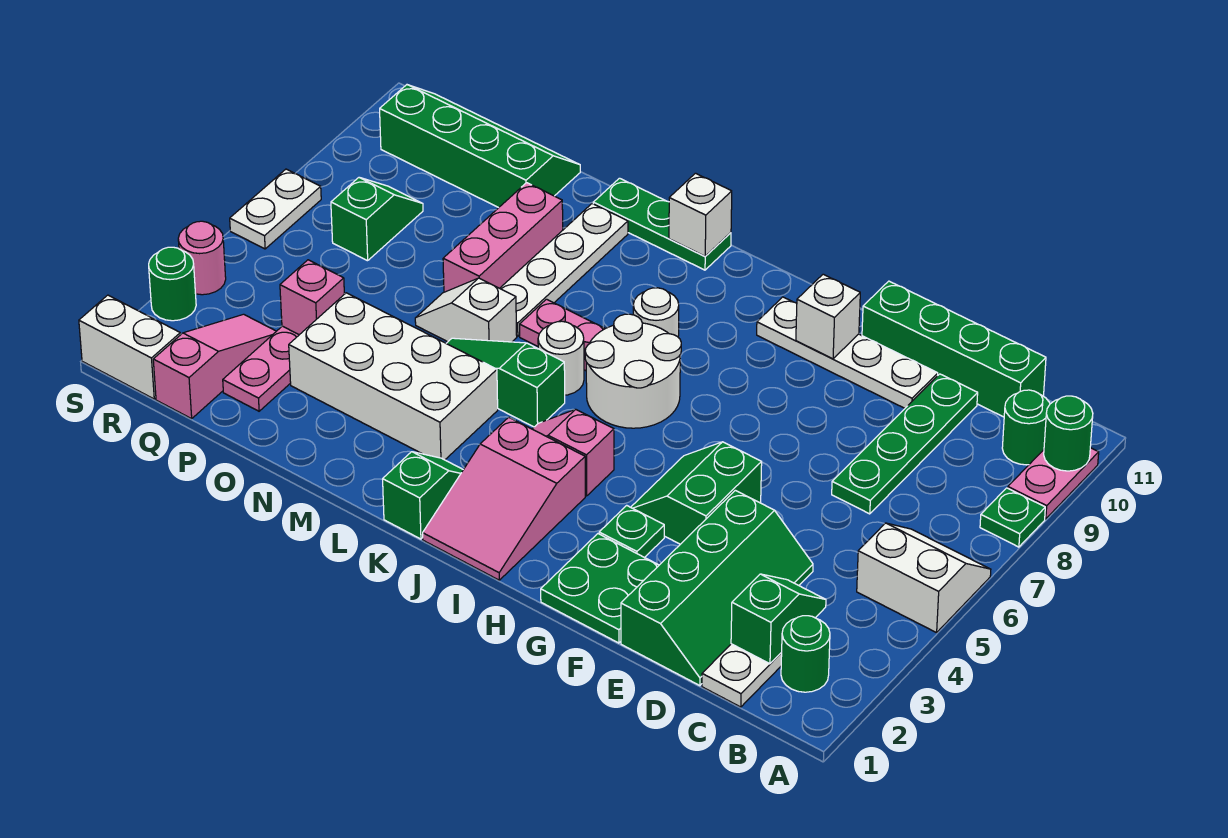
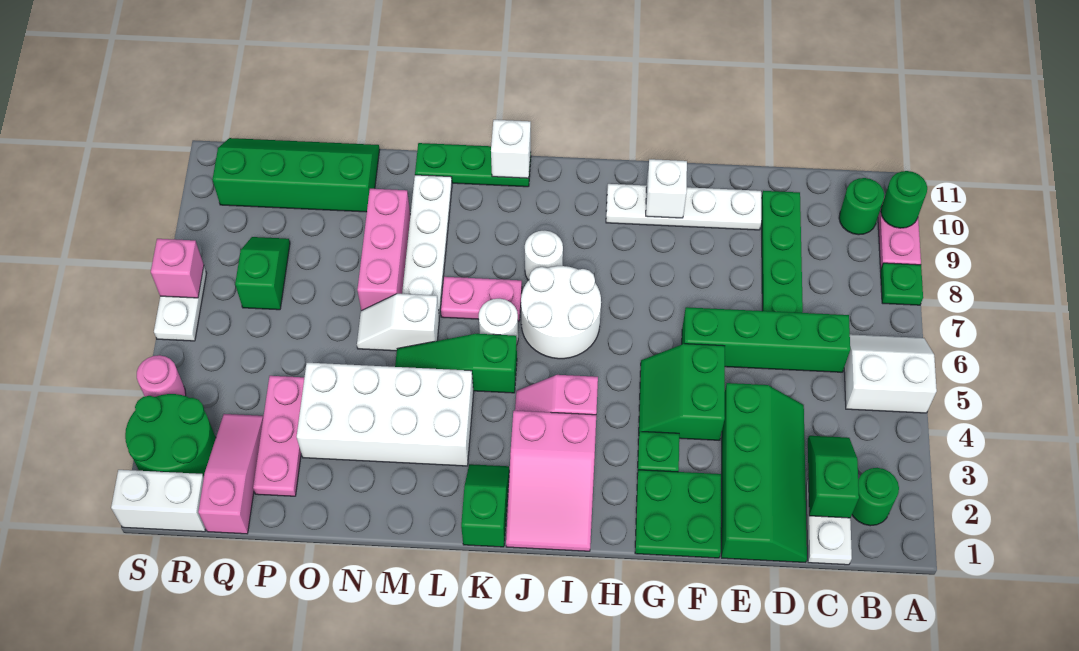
green brick C11:F11 level 1 -> green brick C6:F6 level 1
pink brick P4 level 2 -> pink brick S7 level 2
green round brick S3 level 1 -> green round brick R2:S3 level 1

